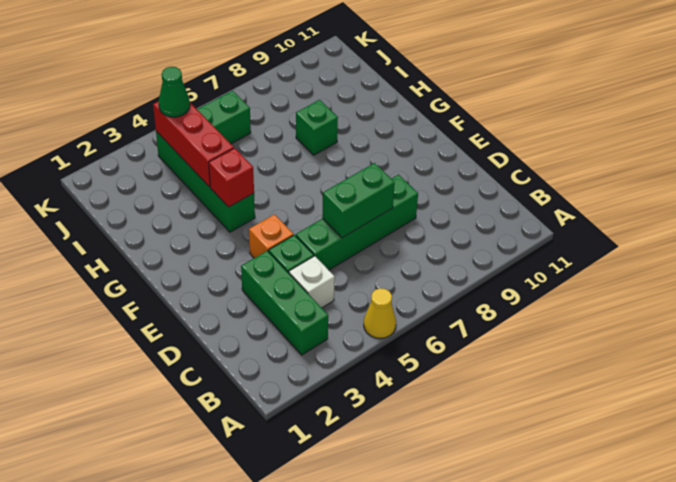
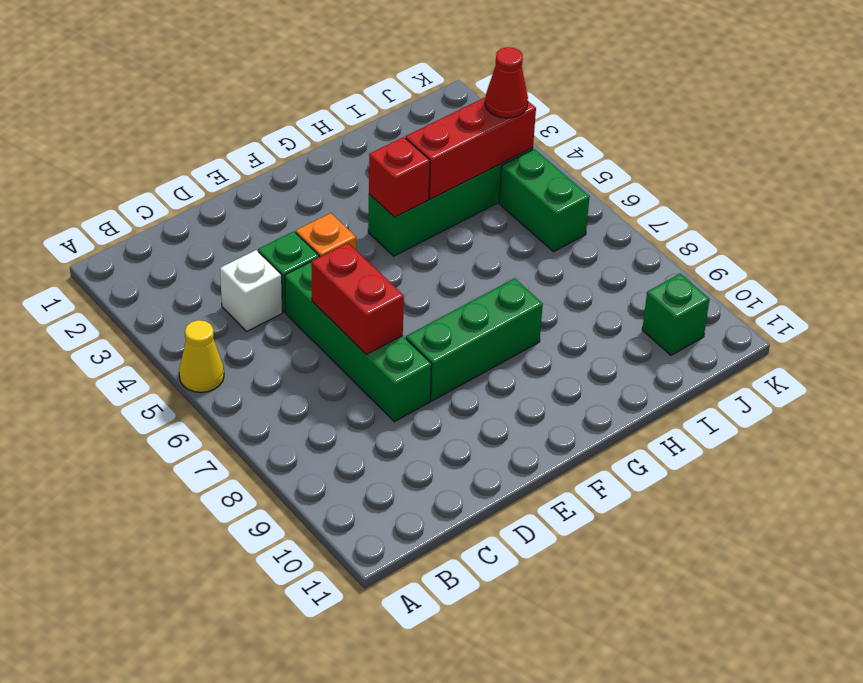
green brick B3:D3 level 1 -> green brick E8:G8 level 1
green brick D6:D7 level 2 -> red brick D6:D7 level 2
green brick H8 level 1 -> green brick J10 level 1
green cone J4 level 3 -> red cone J4 level 3

